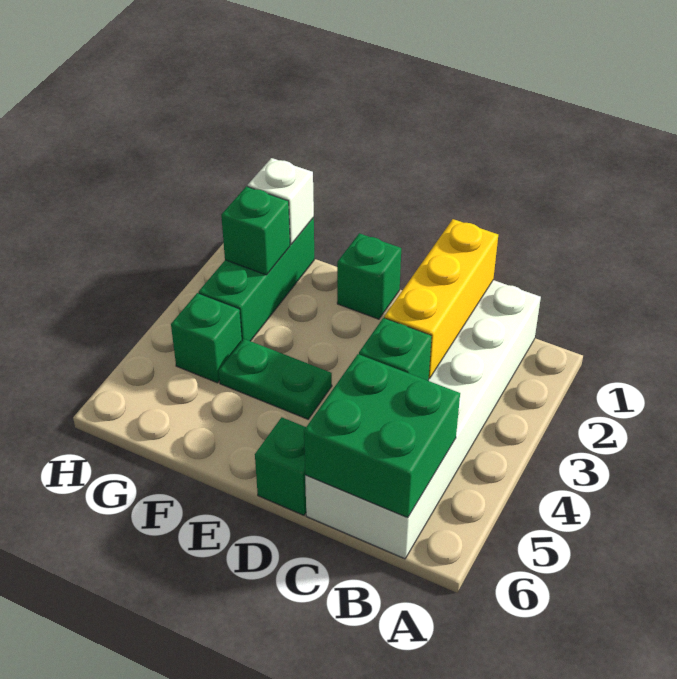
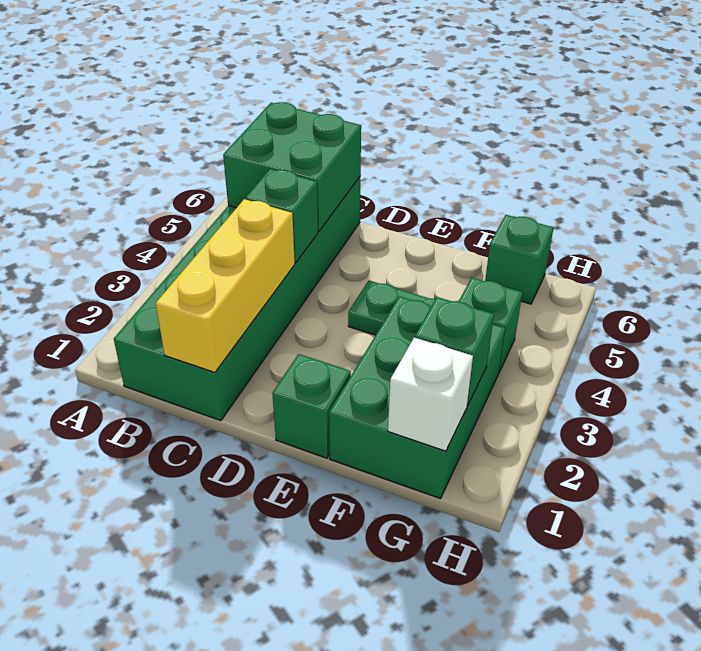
white brick B1:C6 level 1 -> green brick B1:C6 level 1
green brick D6 level 1 -> green brick G6 level 1
green brick G1:G3 level 1 -> green brick F1:G3 level 1

